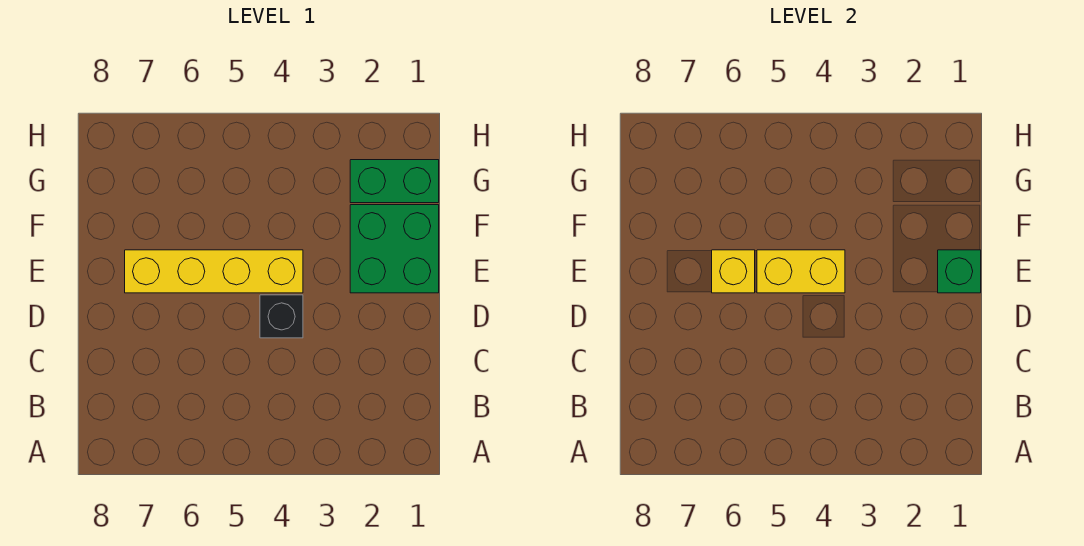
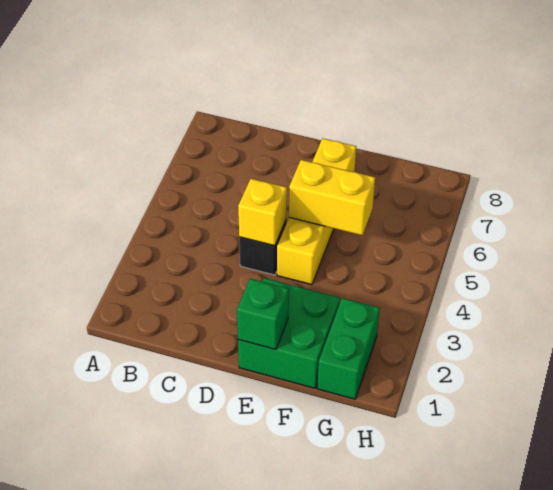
yellow brick E4:E5 level 2 -> yellow brick E5:F5 level 2
yellow brick E6 level 2 -> yellow brick D4 level 2

